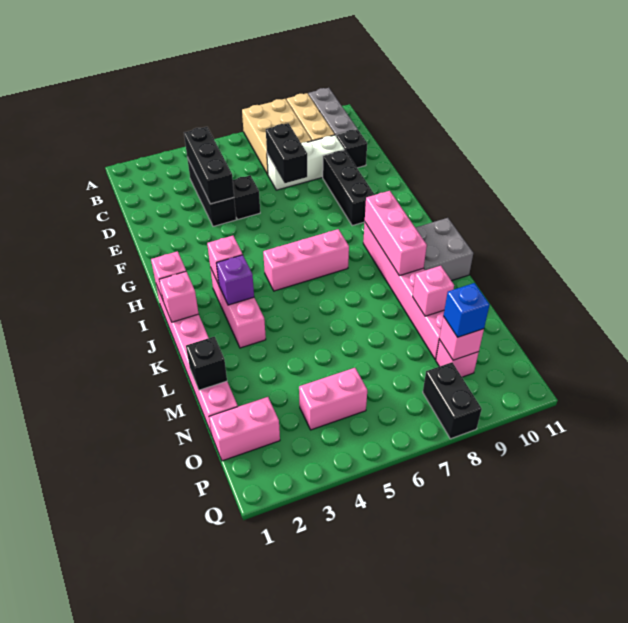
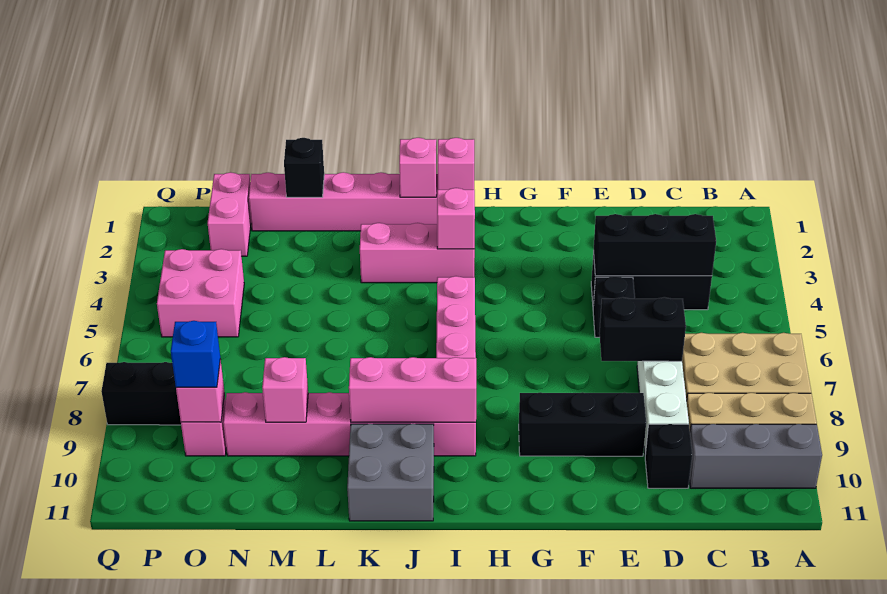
purple brick J3 level 2 -> none
pink brick O4:O5 level 1 -> pink brick O4:P5 level 1

